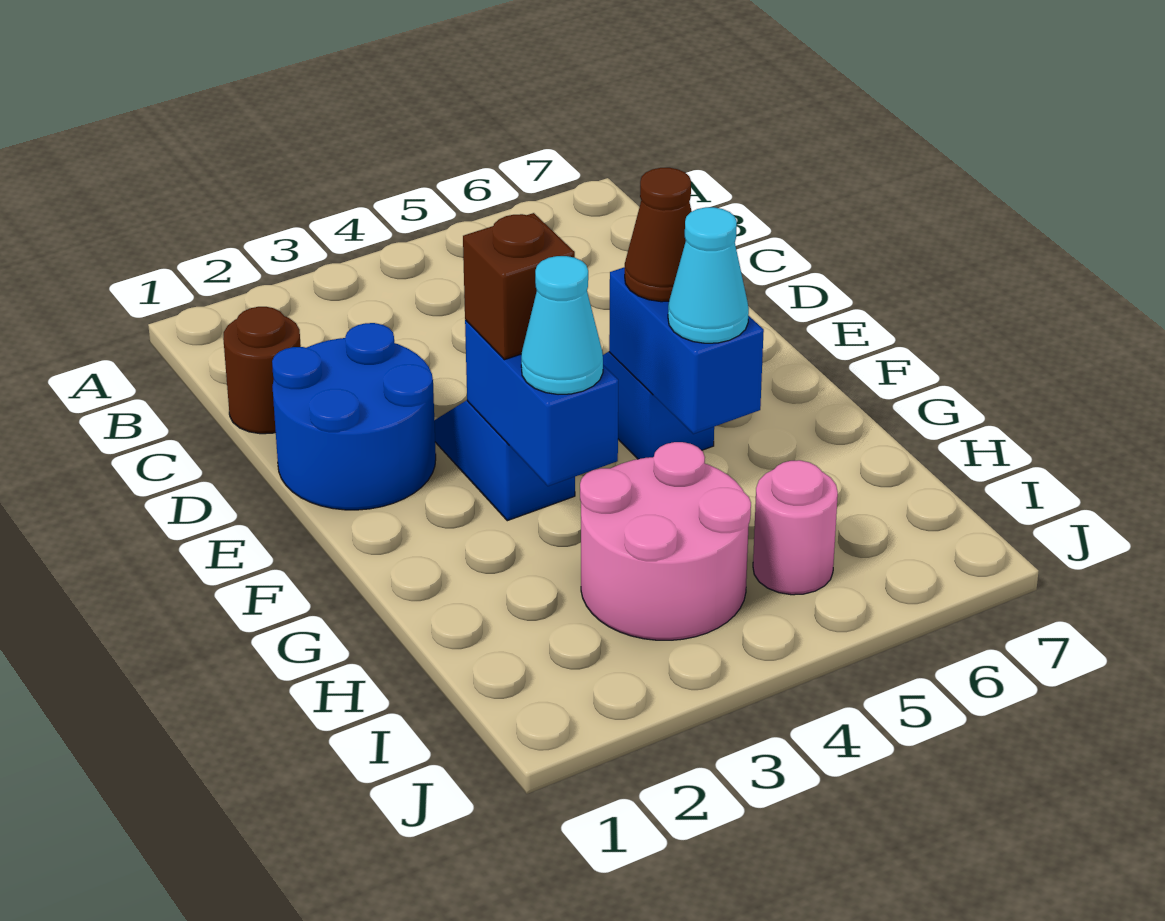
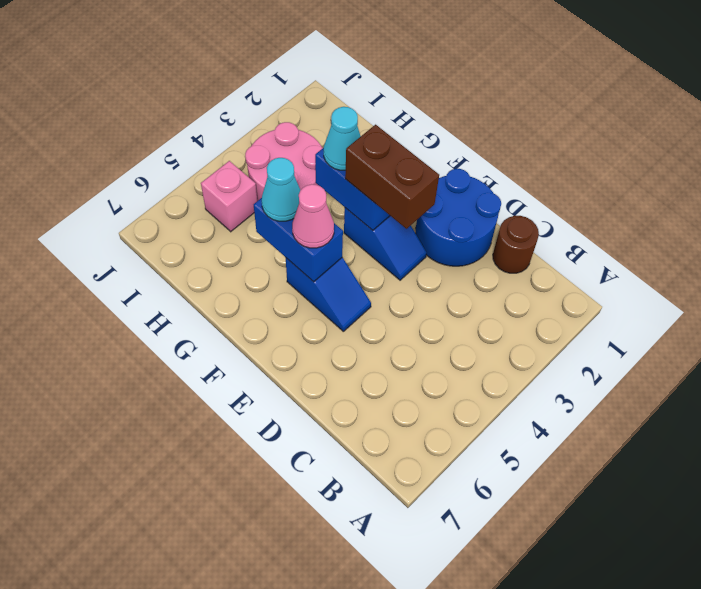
brown brick F3 level 3 -> brown brick E3:F3 level 3
brown cone F5 level 3 -> pink cone F5 level 3
pink round brick I5 level 1 -> pink brick I5 level 1

